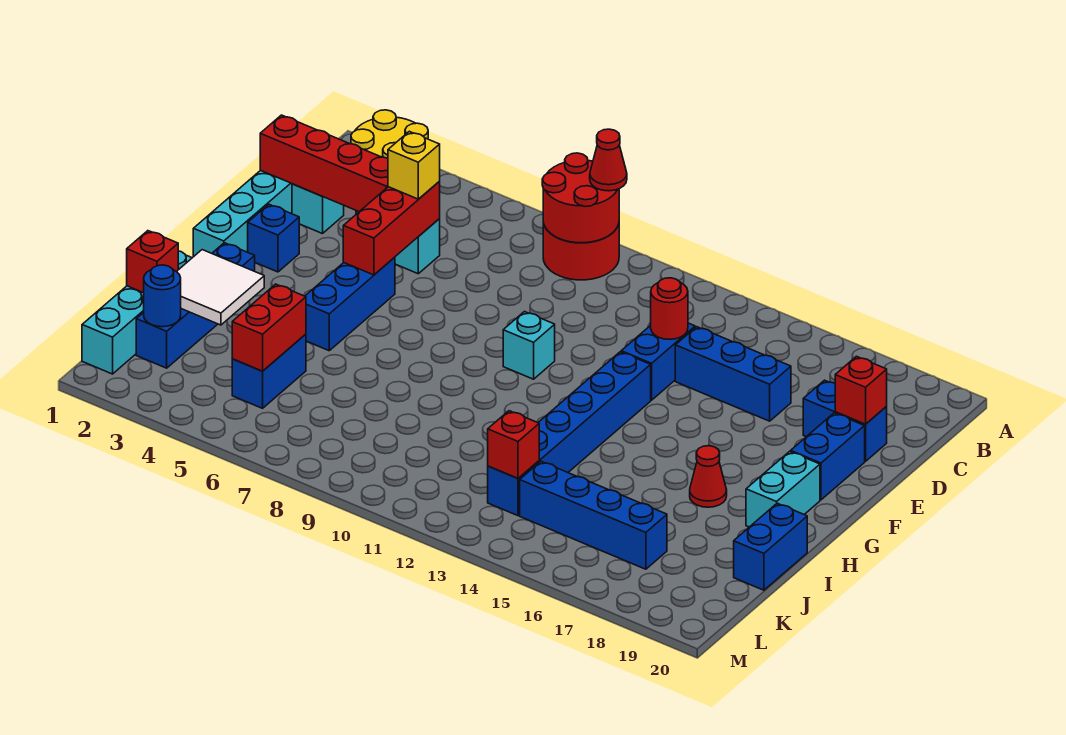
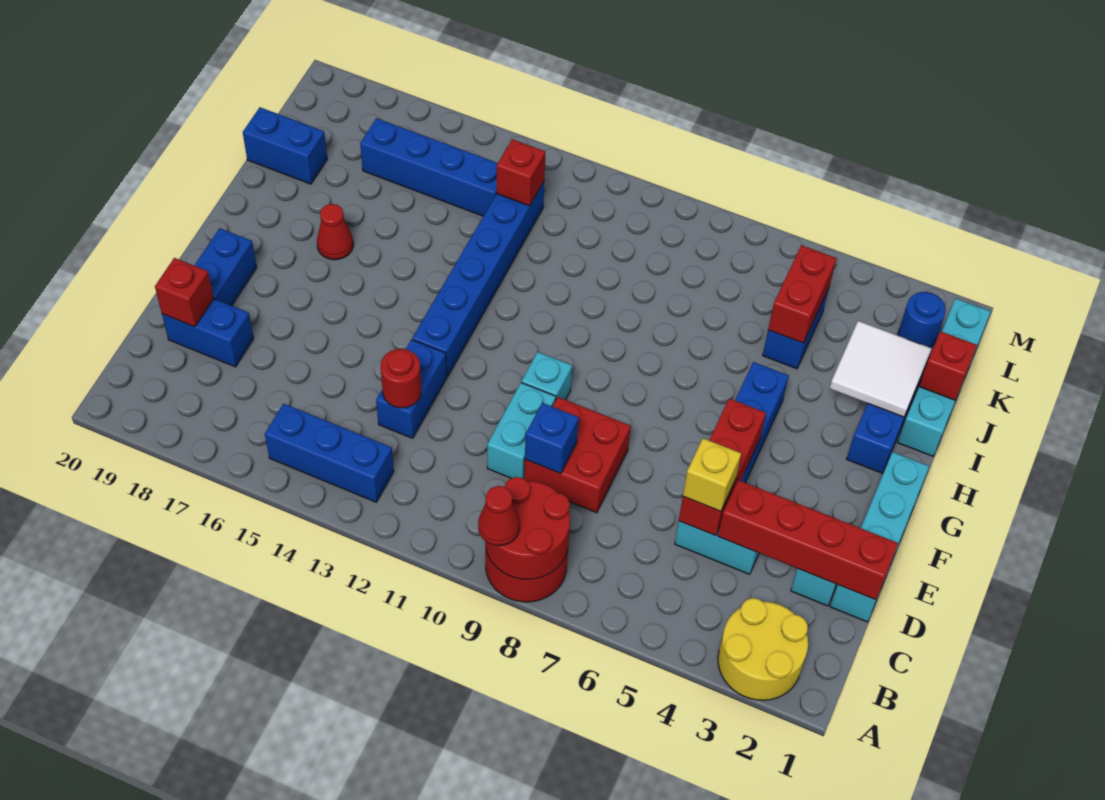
none -> red brick D8:E9 level 1
blue brick D14:D16 level 1 -> blue brick B13:B15 level 1
blue brick F2 level 1 -> blue brick D9 level 2
cyan brick G19:H19 level 1 -> cyan brick D10:E10 level 1
blue brick I20:J20 level 1 -> blue brick J19:J20 level 1

